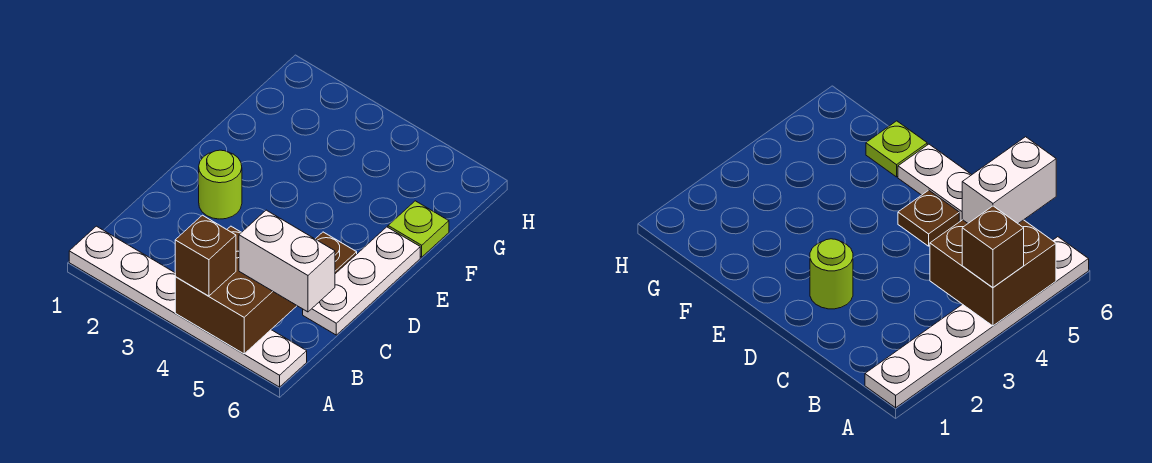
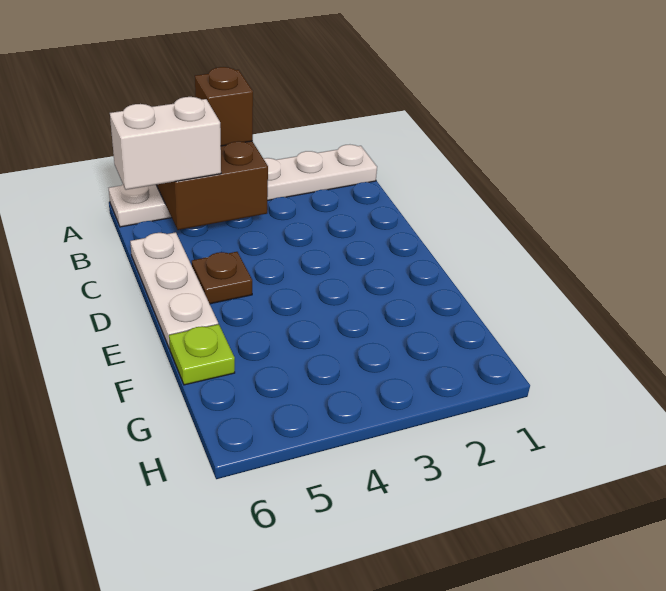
lime round brick D2 level 1 -> none

